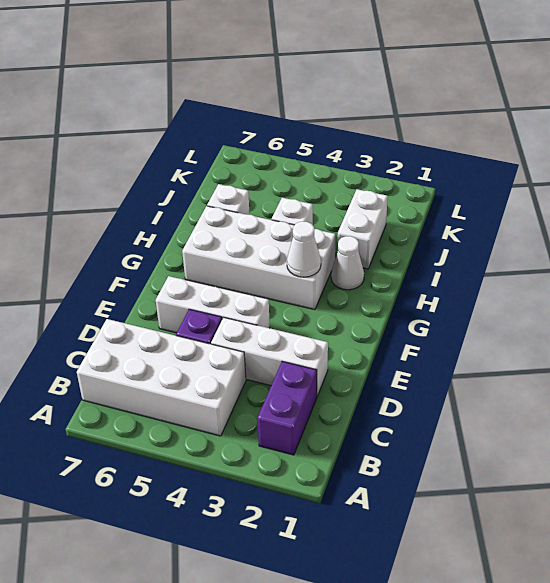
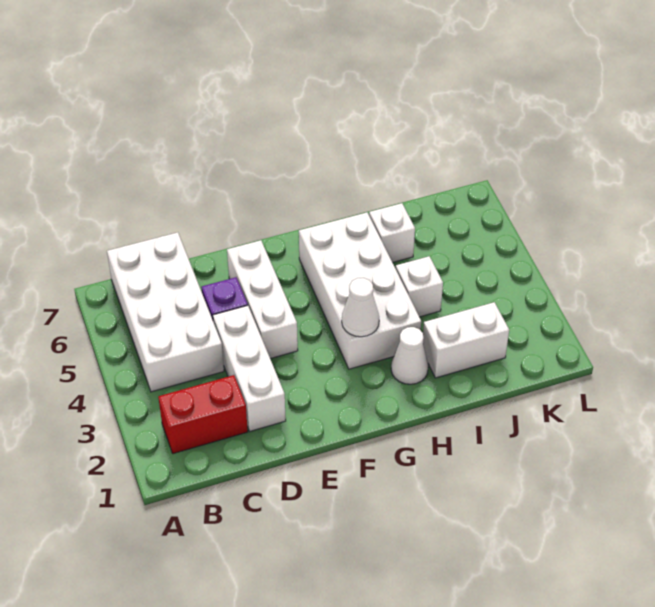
purple brick B2:C2 level 1 -> red brick B2:C2 level 1

